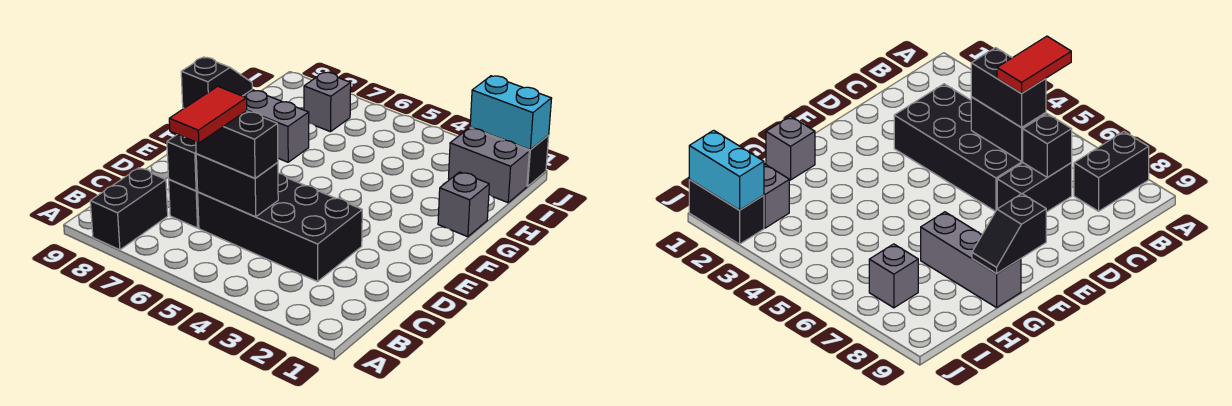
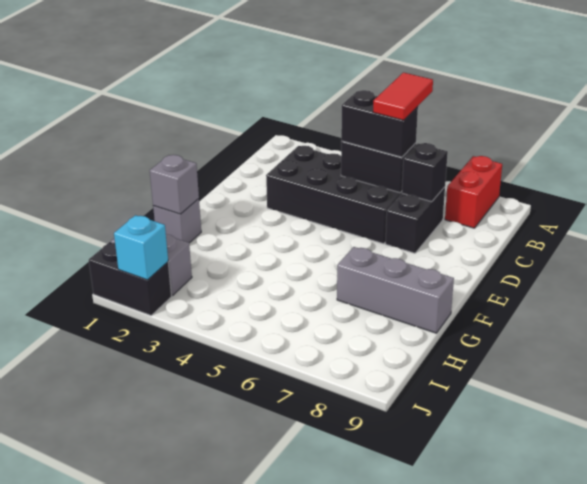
black brick A8:B8 level 1 -> red brick A8:B8 level 1
black slope F9:G9 level 2 top F -> none
grey brick I7 level 1 -> grey brick G1 level 2
cyan brick J1:J2 level 2 -> cyan brick J2 level 2

